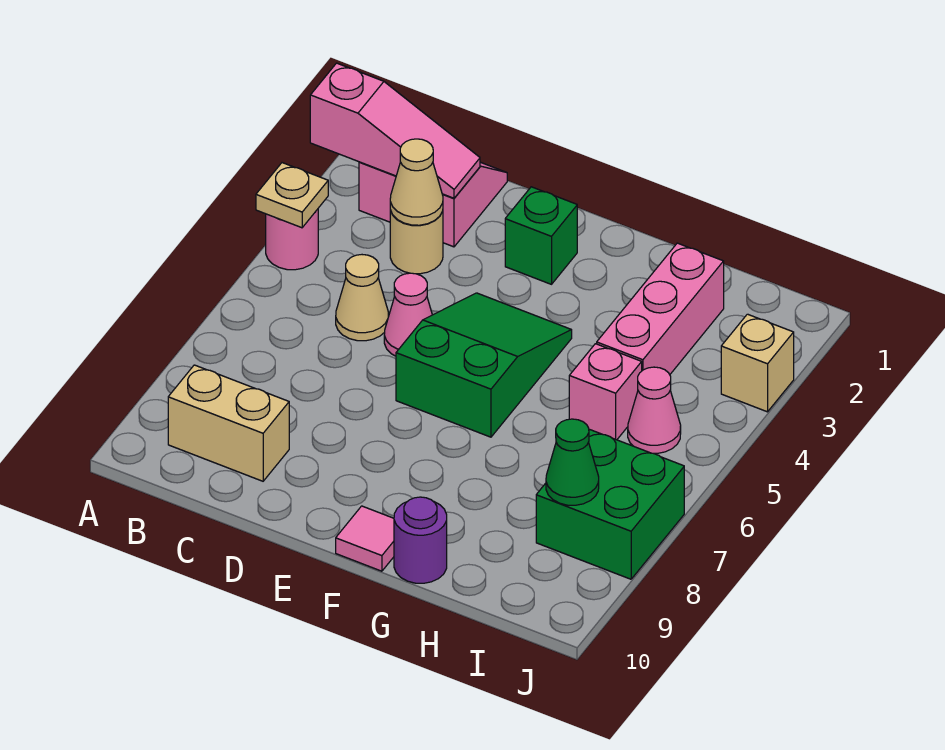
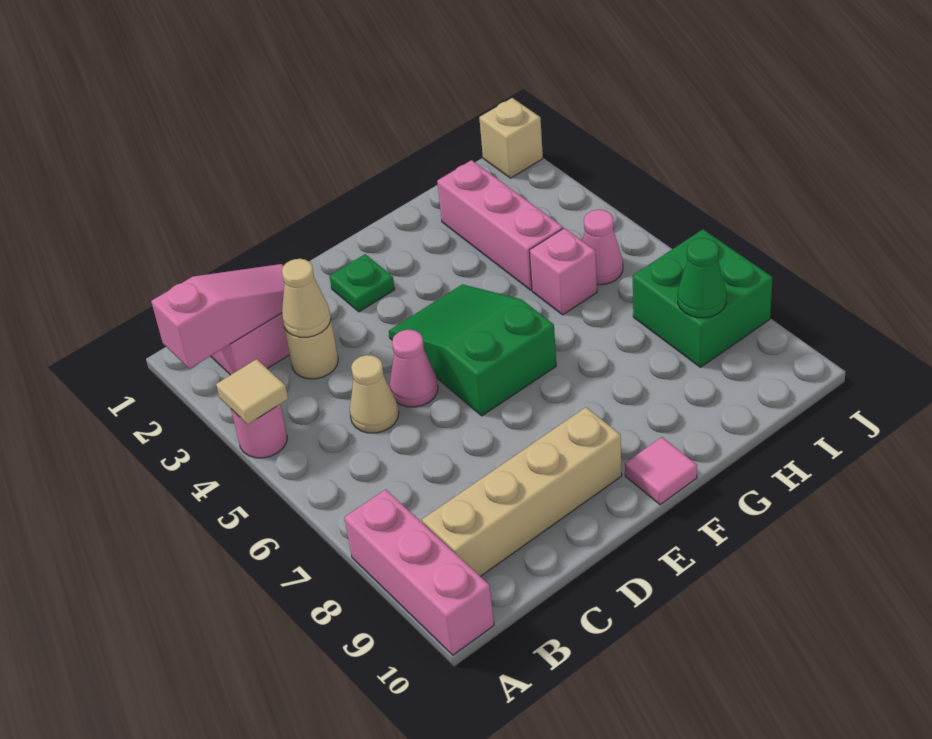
tan plate A4 level 2 -> tan tile A4 level 2
none -> pink brick A8:A10 level 1
tan brick B9:C9 level 1 -> tan brick B9:E9 level 1
green brick E2 level 1 -> green plate E2 level 1
purple round brick G10 level 1 -> none
tan brick J3 level 1 -> tan brick J1 level 1

